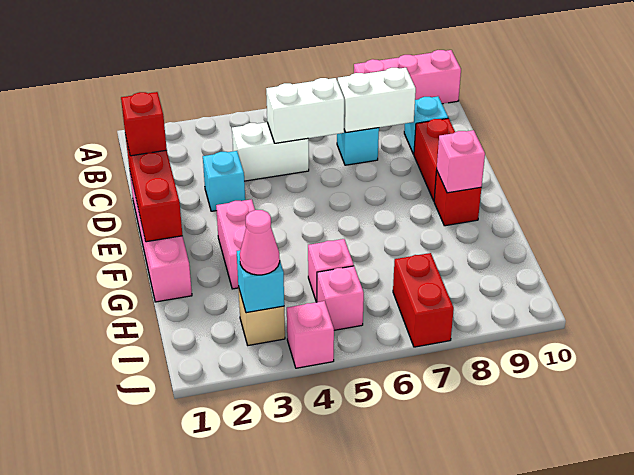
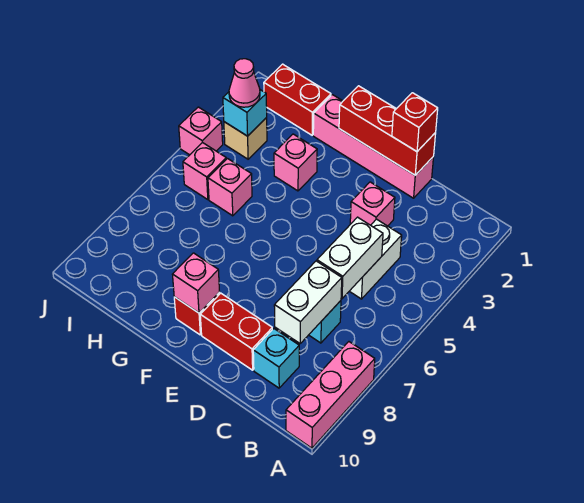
cyan brick D3 level 1 -> pink brick D3 level 1
pink brick F3:G3 level 1 -> pink brick G3 level 1
red brick I7:J7 level 1 -> red brick H1:I1 level 1

